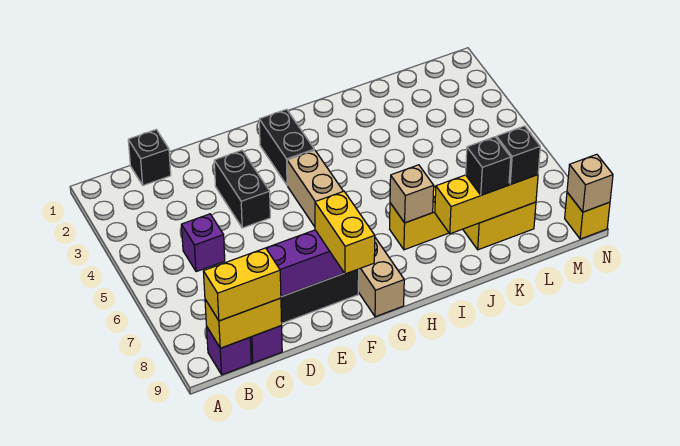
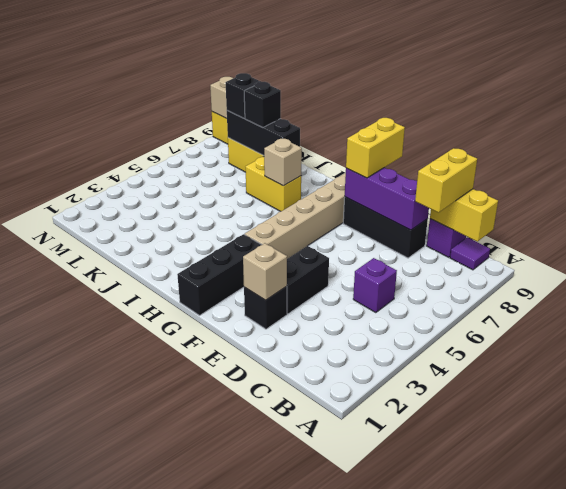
purple brick B9 level 1 -> purple tile B9 level 1
yellow brick B9:C9 level 3 -> yellow brick C8:C9 level 3
black brick C1 level 1 -> black brick E2 level 1
none -> tan brick E2 level 2
black brick G2:G3 level 1 -> black brick G1:G3 level 1
yellow brick J8:L8 level 2 -> black brick J8:L8 level 2

